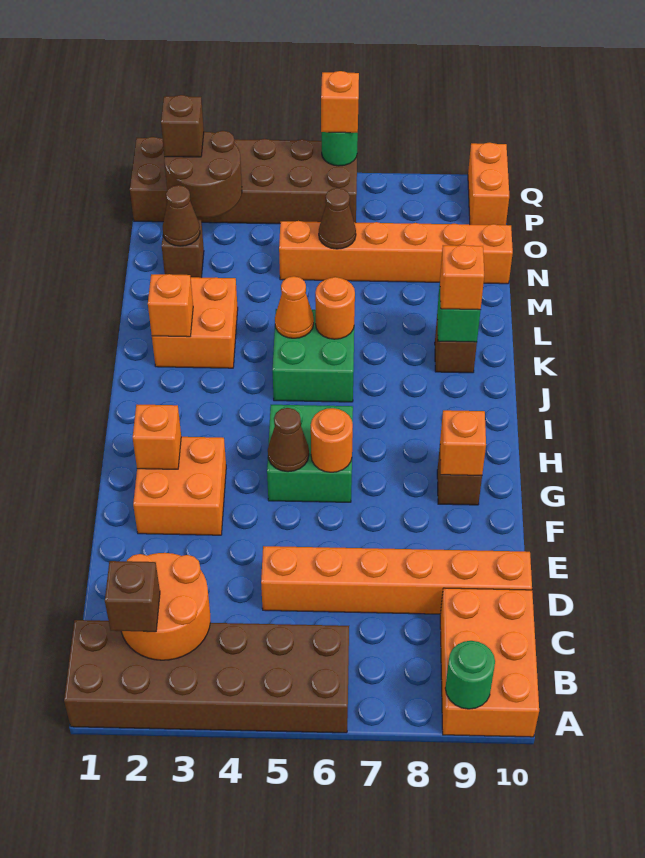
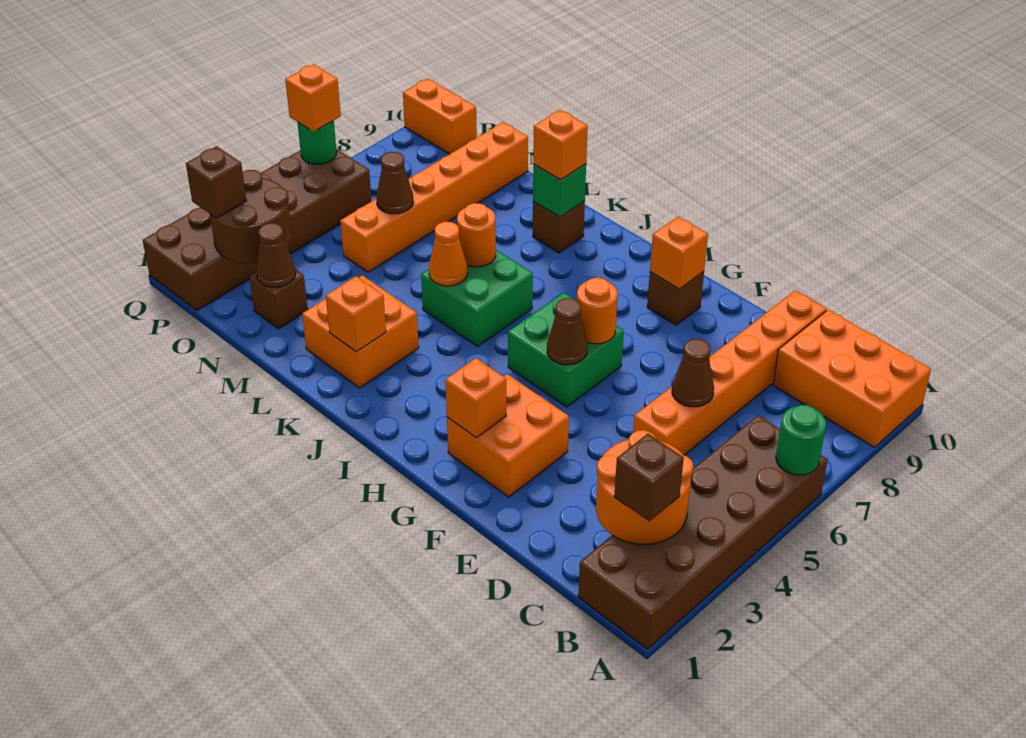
green round brick A9 level 2 -> green round brick A6 level 2
none -> brown cone D6 level 2

